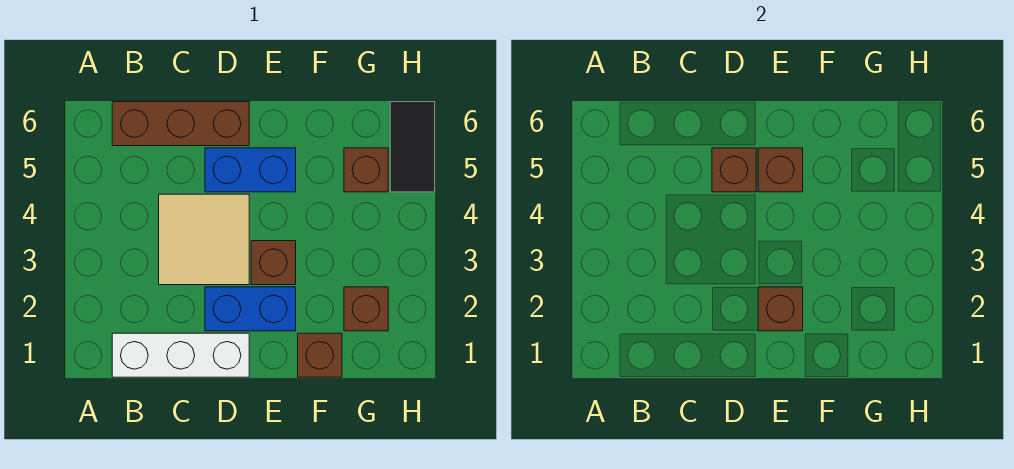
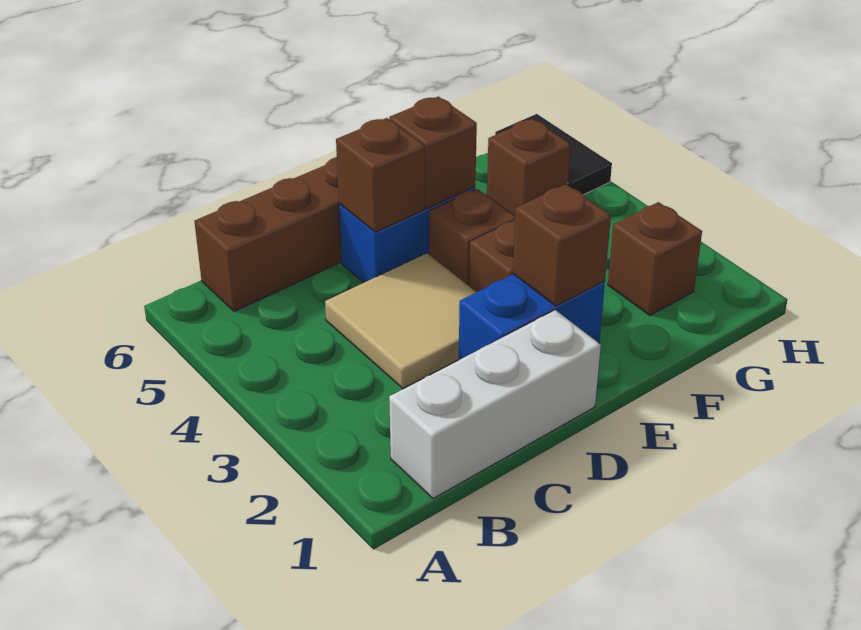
brown brick F1 level 1 -> brown brick E4 level 1

